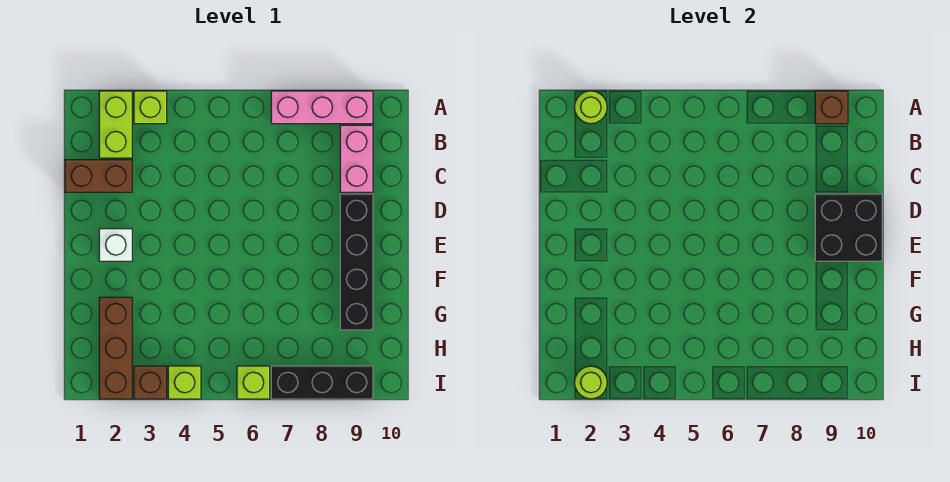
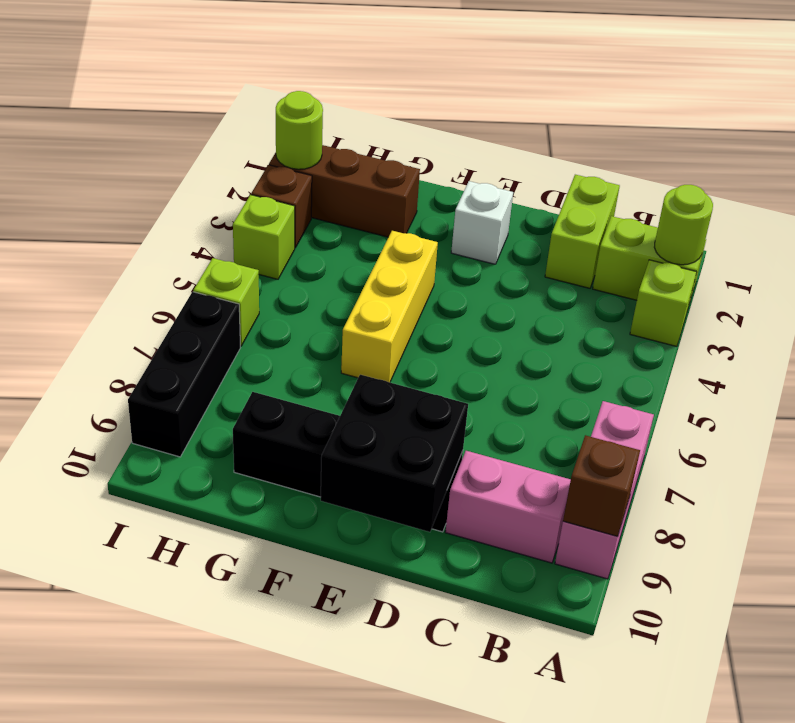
brown brick C1:C2 level 1 -> lime brick C1:C2 level 1
none -> yellow brick F4:F6 level 1

